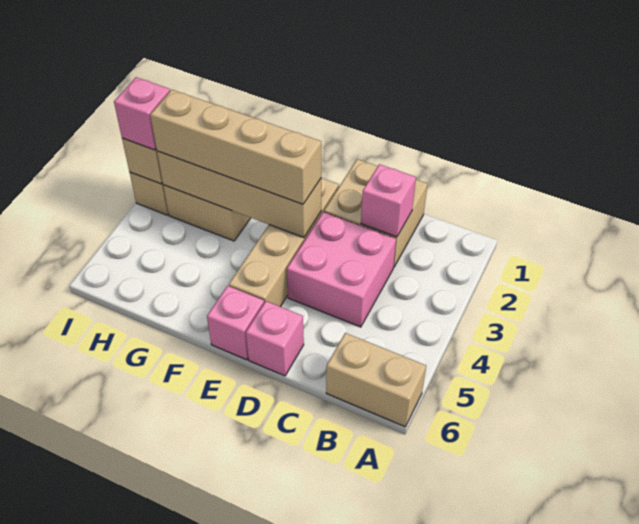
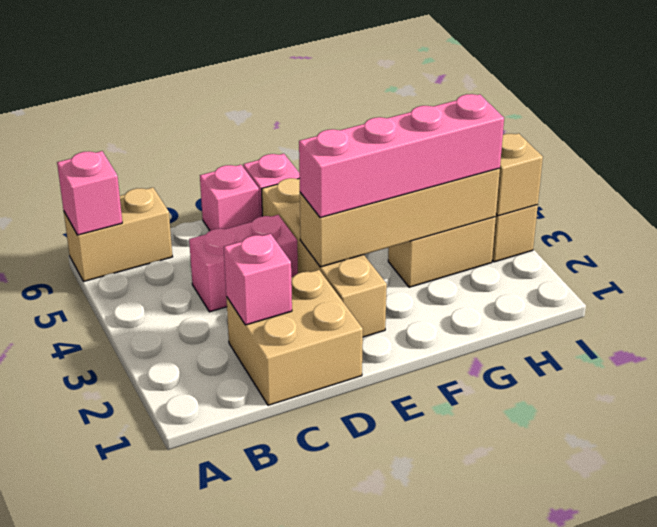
pink brick C3:D4 level 1 -> pink brick C4:D4 level 1
tan brick E3:H3 level 3 -> pink brick E3:H3 level 3
pink brick I3 level 3 -> pink brick A6 level 2

